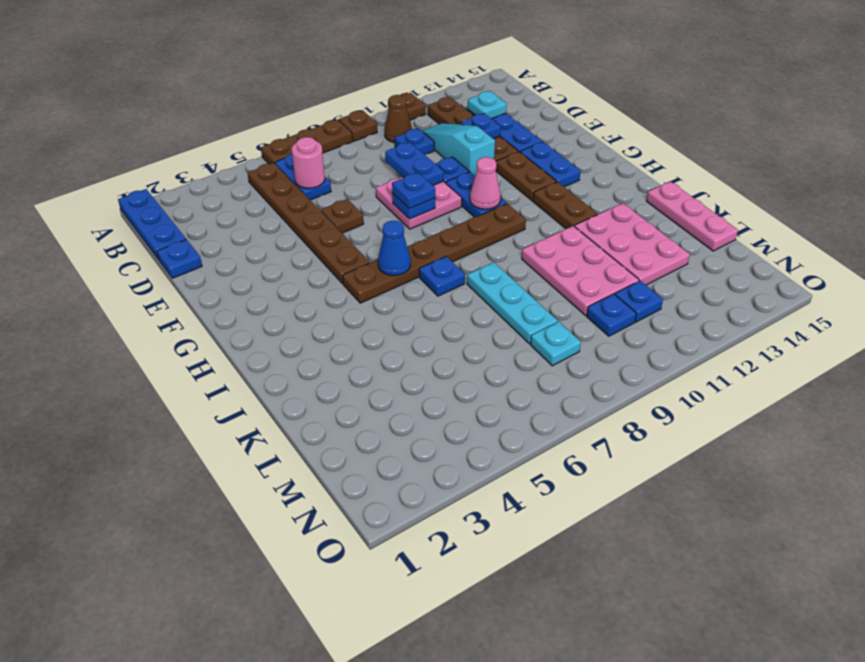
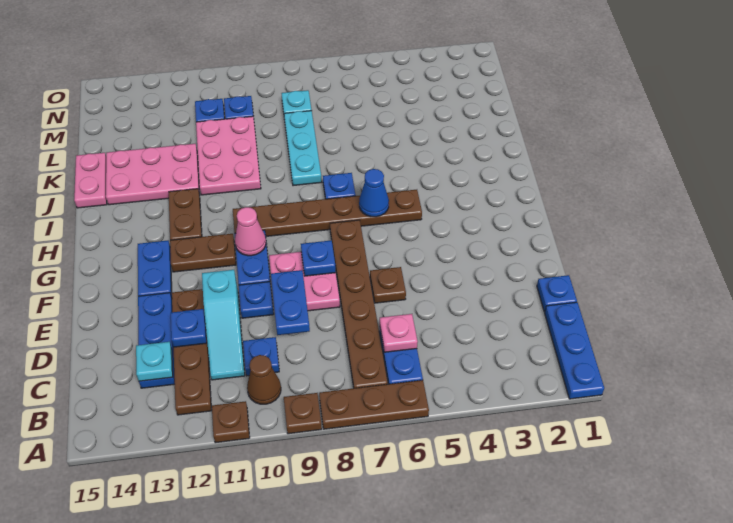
brown plate B5:G5 level 1 -> brown plate B7:G7 level 1
pink round brick C6 level 2 -> pink plate C6 level 2
blue plate F8 level 3 -> none
brown plate F12:G12 level 1 -> brown plate G11:G12 level 1
pink plate J12:L13 level 1 -> pink plate J12:K14 level 1
pink plate J15:L15 level 1 -> pink plate J15:K15 level 1

